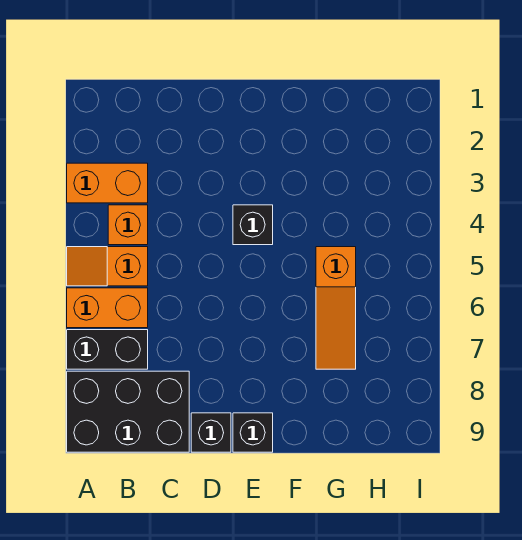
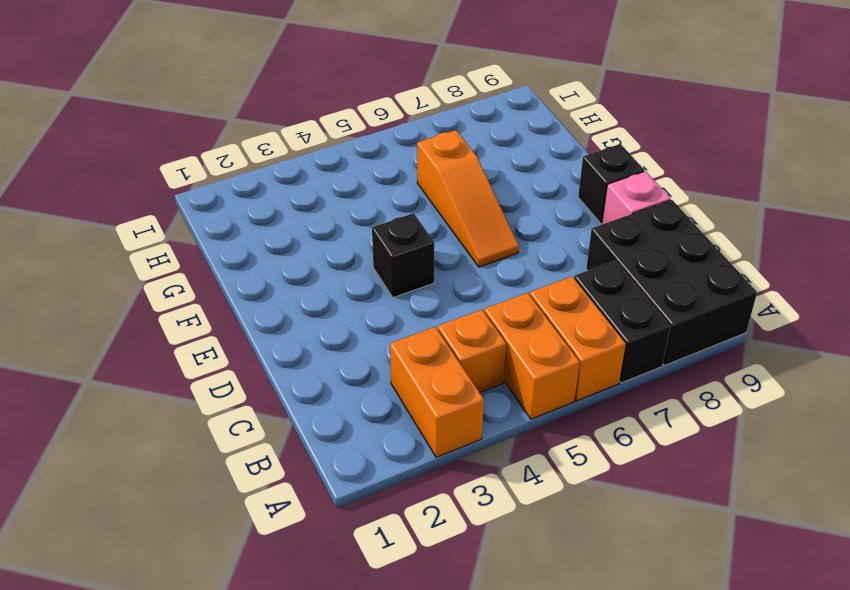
orange slope A5:B5 level 1 top B -> orange brick A5:B5 level 1
black brick D9 level 1 -> pink brick D9 level 1
orange slope G5:G7 level 1 top 5 -> orange slope E6:G6 level 1 top G

